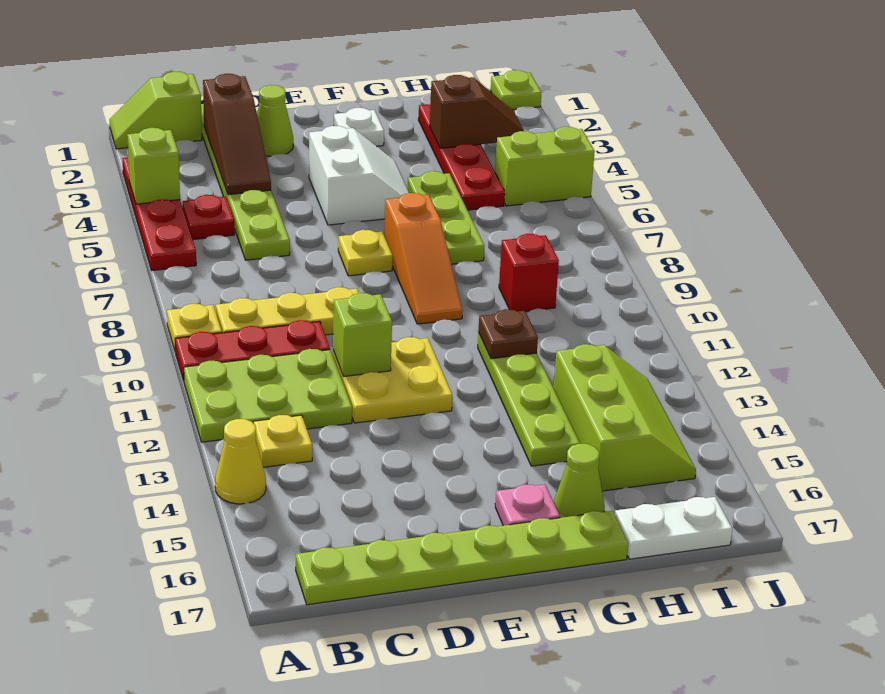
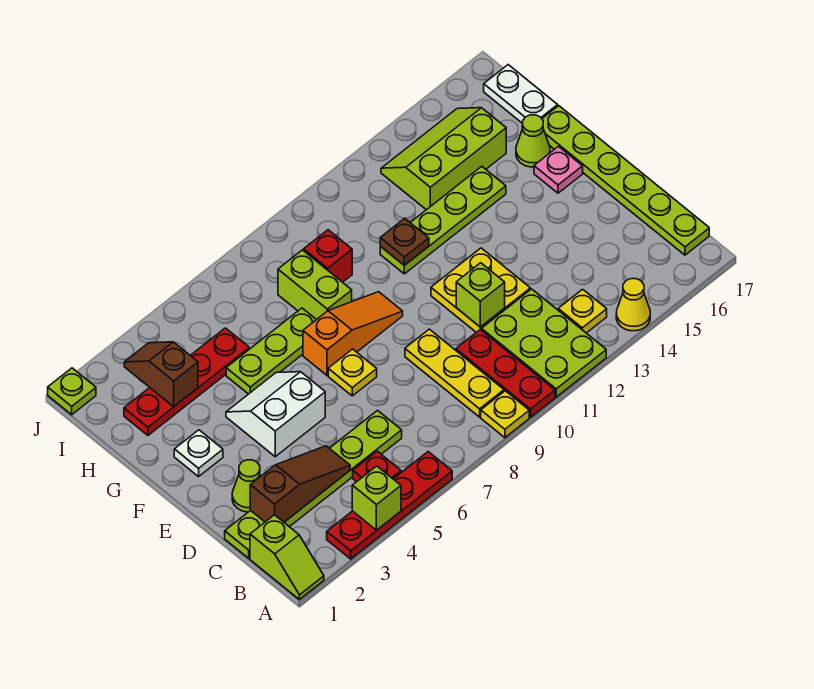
lime brick I5:J5 level 1 -> lime brick G8:H8 level 1

